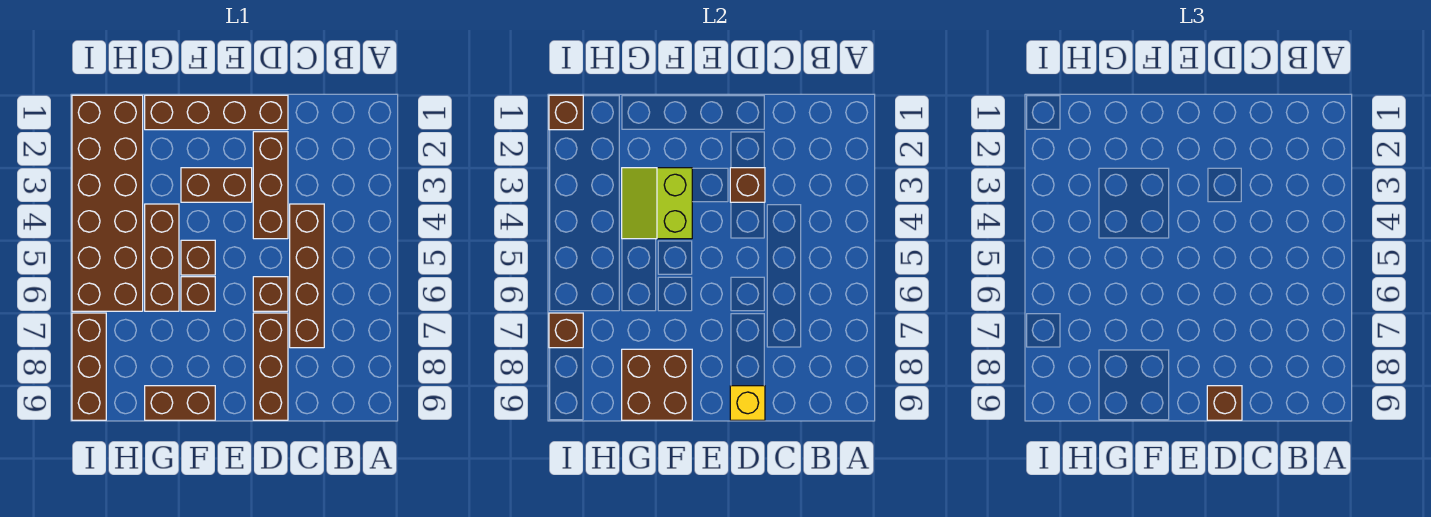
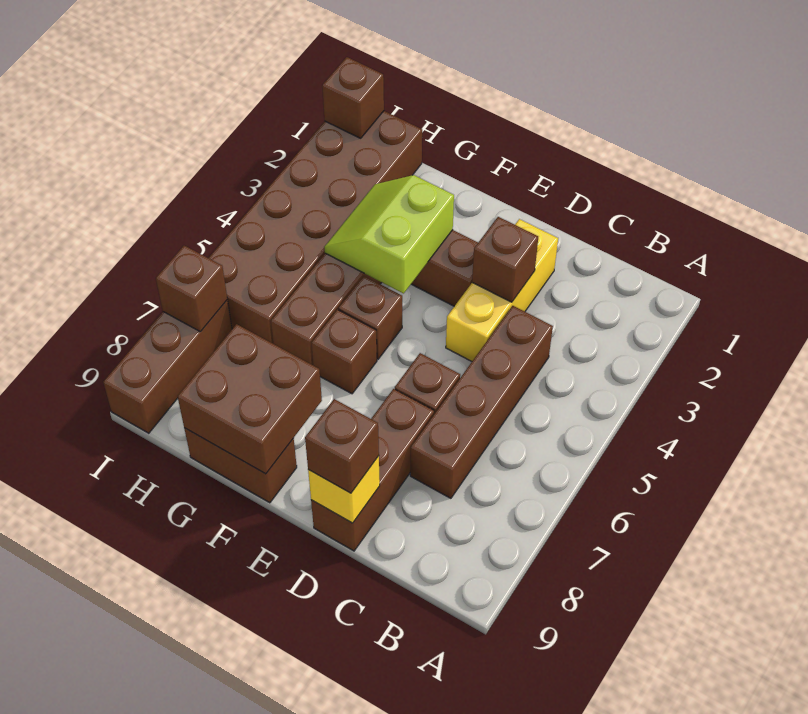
brown brick D1:G1 level 1 -> none
brown brick D2:D4 level 1 -> yellow brick D2:D4 level 1

